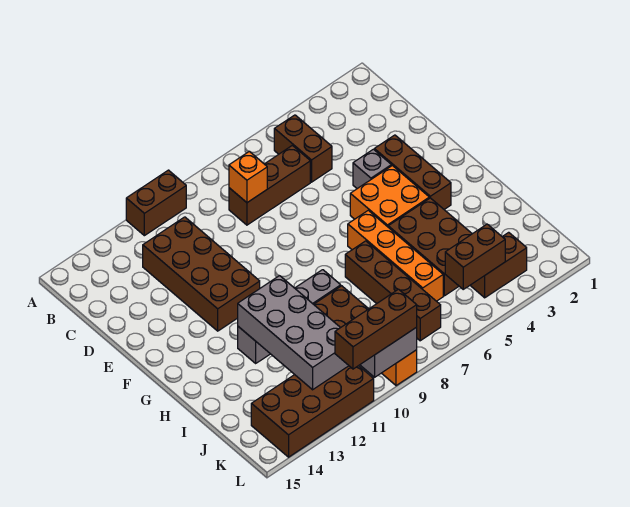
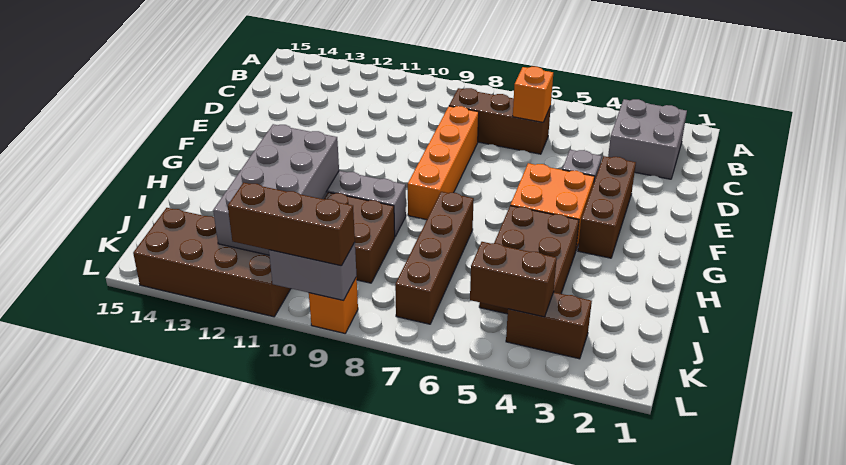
brown brick A10:A11 level 1 -> none
none -> grey brick B2:C3 level 1
brown brick B5:C5 level 1 -> none
orange brick C8 level 2 -> orange brick C6 level 2
brown brick C11:F12 level 1 -> none
orange brick G6:J6 level 1 -> orange brick D8:G8 level 1

